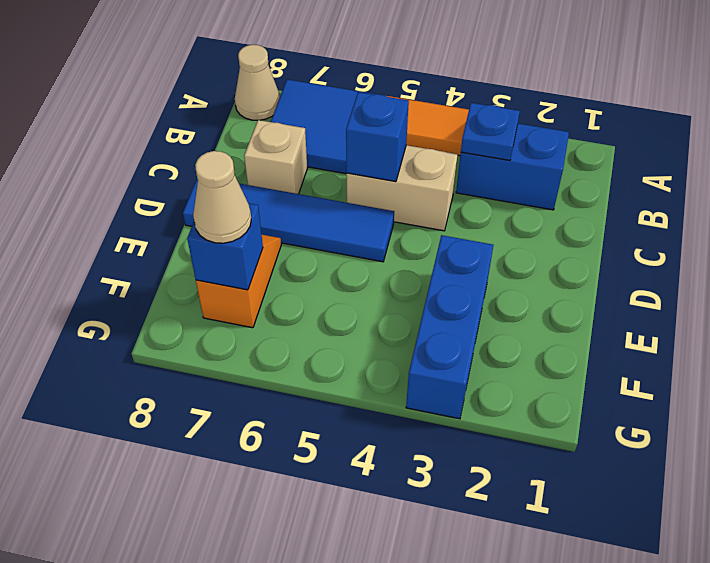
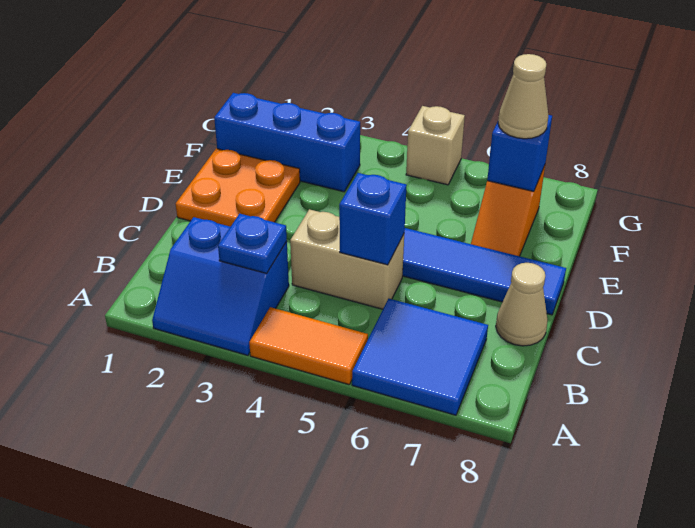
tan cone A8 level 1 -> tan cone C8 level 1
tan brick C7 level 1 -> tan brick G5 level 1
none -> orange plate D1:E2 level 1
blue brick E3:G3 level 1 -> blue brick F1:F3 level 1

